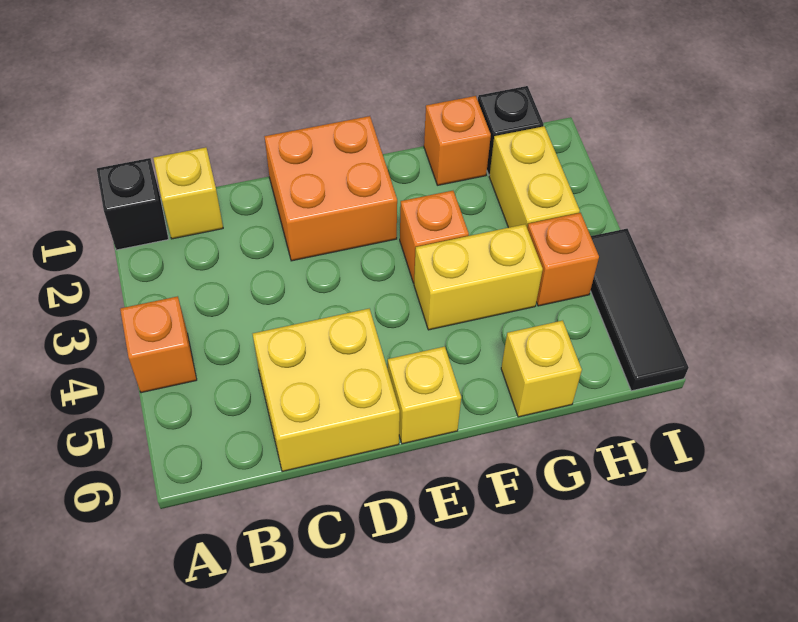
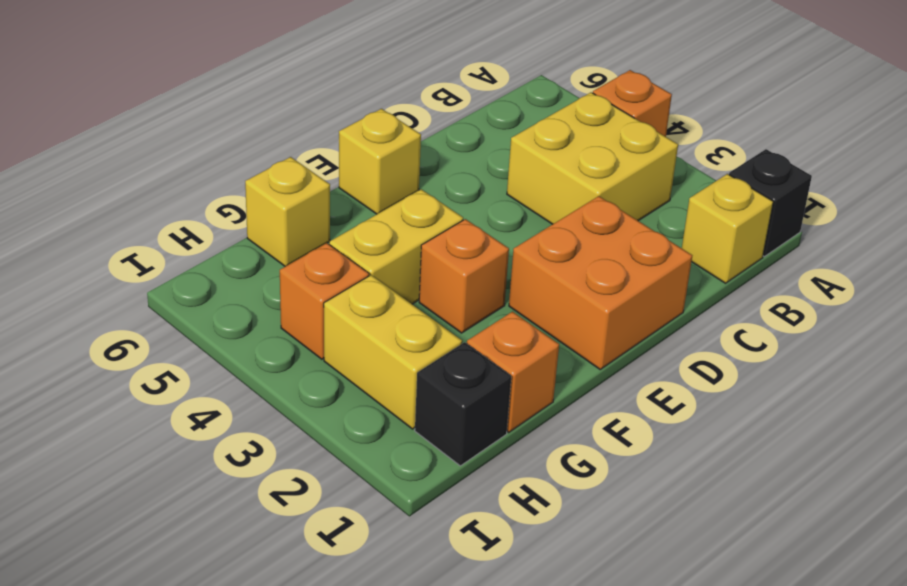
yellow brick C5:D6 level 1 -> yellow brick B3:C4 level 1
black tile I4:I6 level 1 -> none

